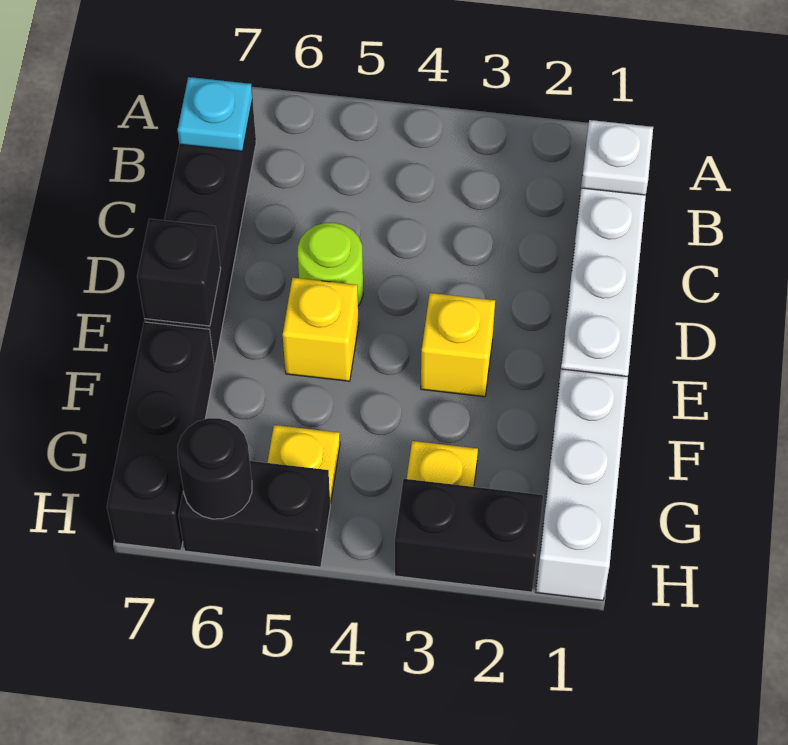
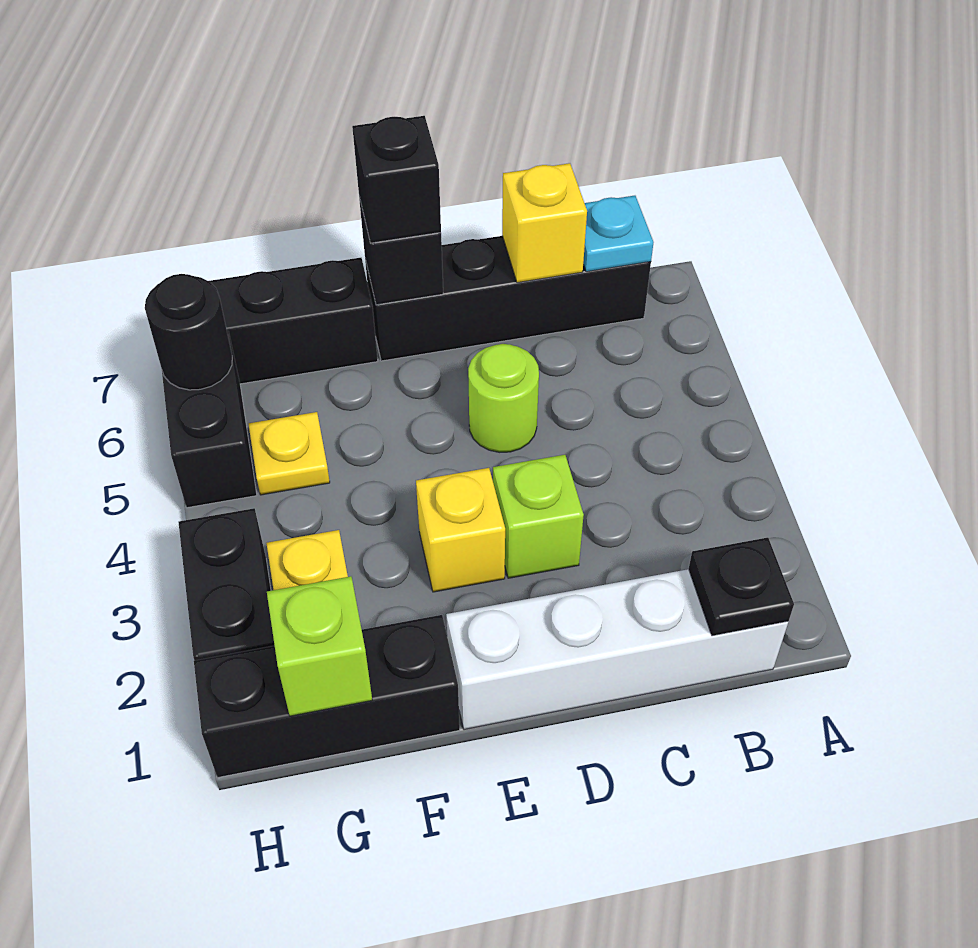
white plate B1 level 2 -> black plate B1 level 2
none -> lime brick D3 level 1
yellow brick E5 level 1 -> yellow brick C7 level 2
none -> black brick E7 level 3
white brick F1:H1 level 1 -> black brick F1:H1 level 1
none -> lime brick G1 level 2

